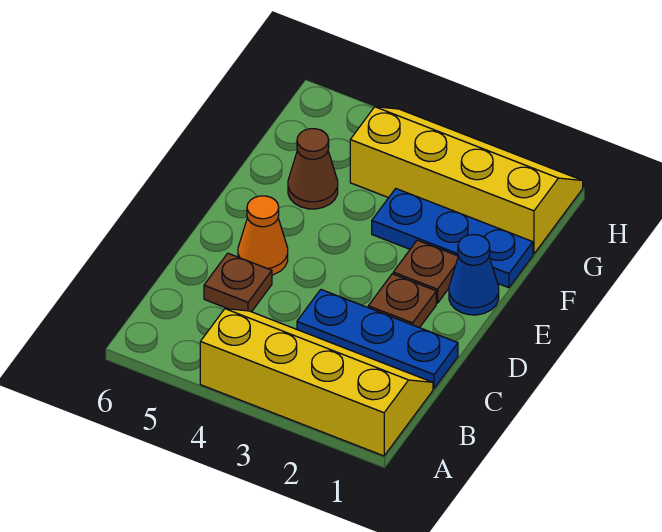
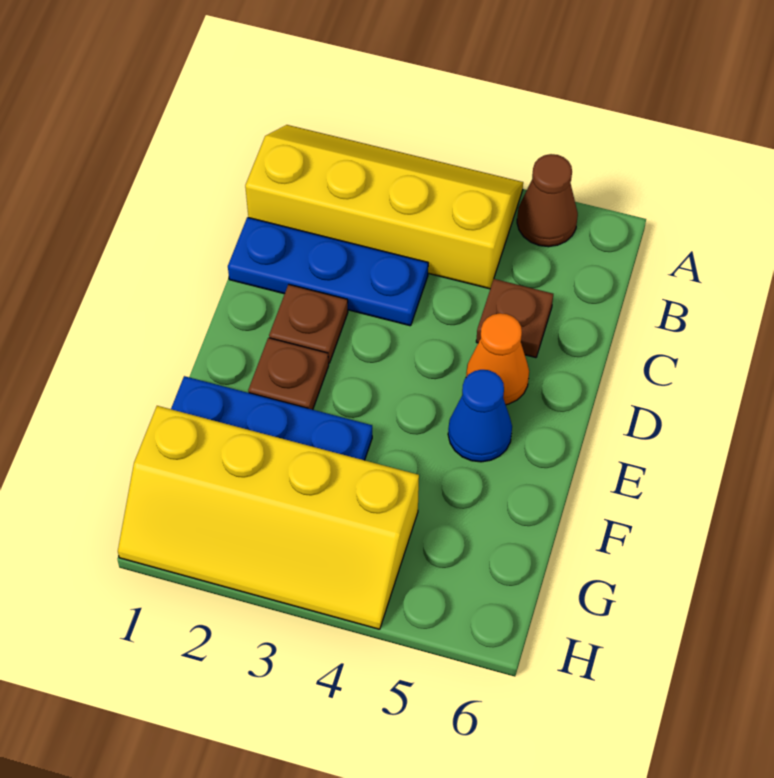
yellow slope A1:B4 level 1 top A -> yellow slope A1:B4 level 1 top B
blue cone E1 level 1 -> blue cone E5 level 1
brown cone F5 level 1 -> brown cone A5 level 1

